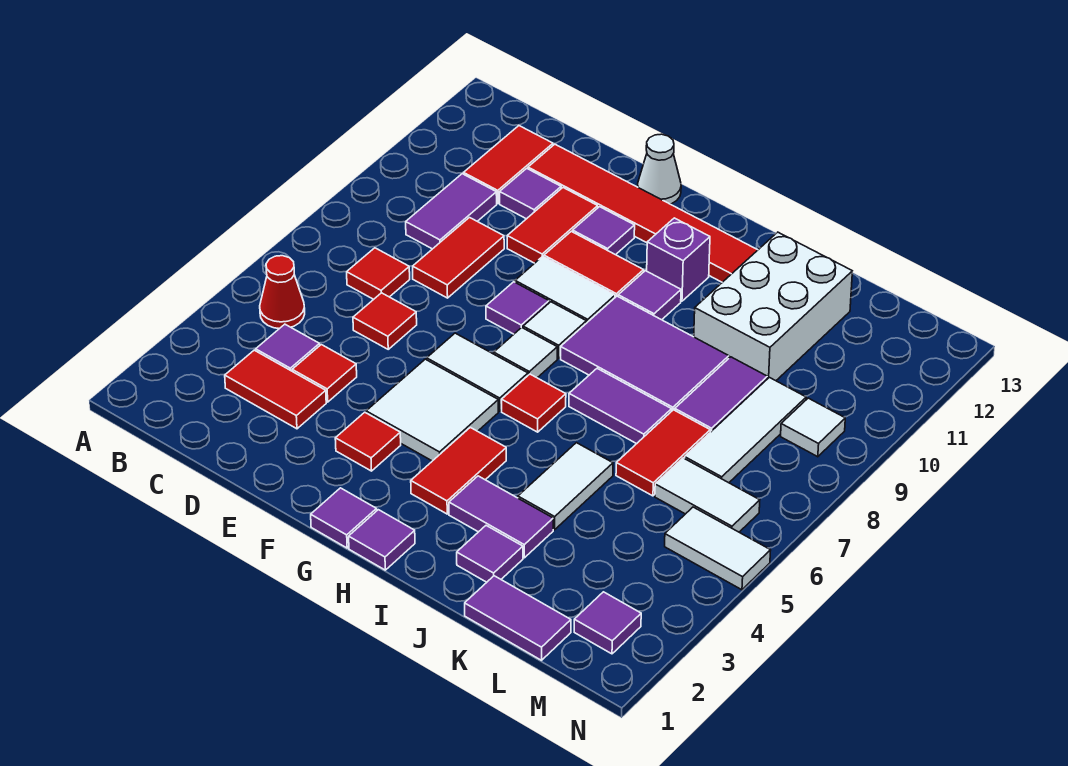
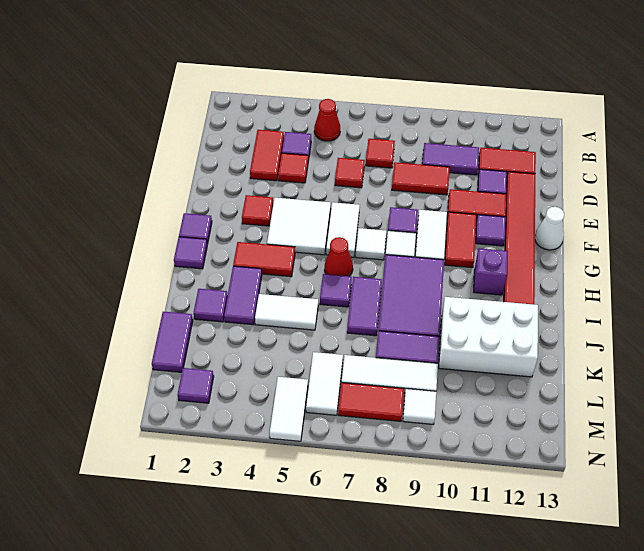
red tile H6 level 1 -> red cone H6 level 1
purple tile H10 level 1 -> purple tile I6 level 1
red tile K6:K7 level 1 -> red tile M7:M8 level 1

